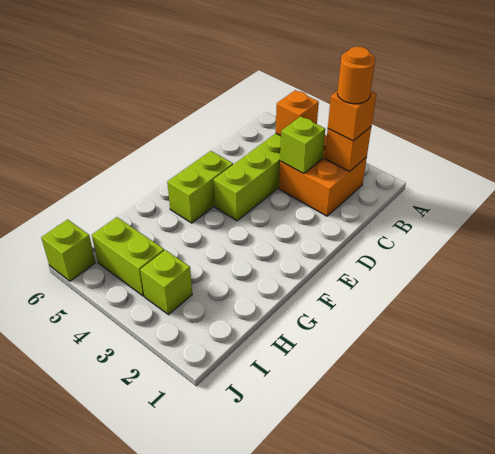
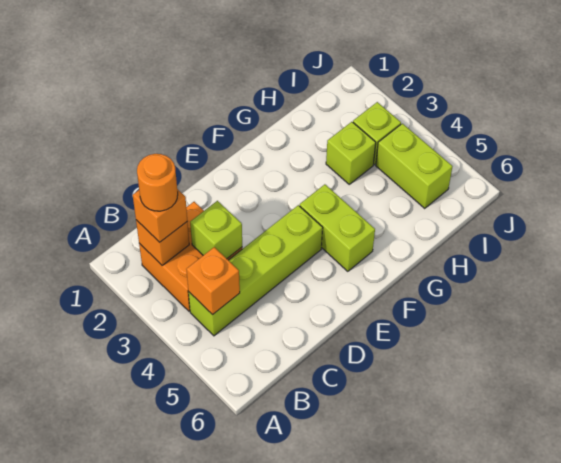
lime brick E5:F5 level 1 -> lime brick F4:F5 level 1
lime brick J6 level 1 -> lime brick H3 level 1

